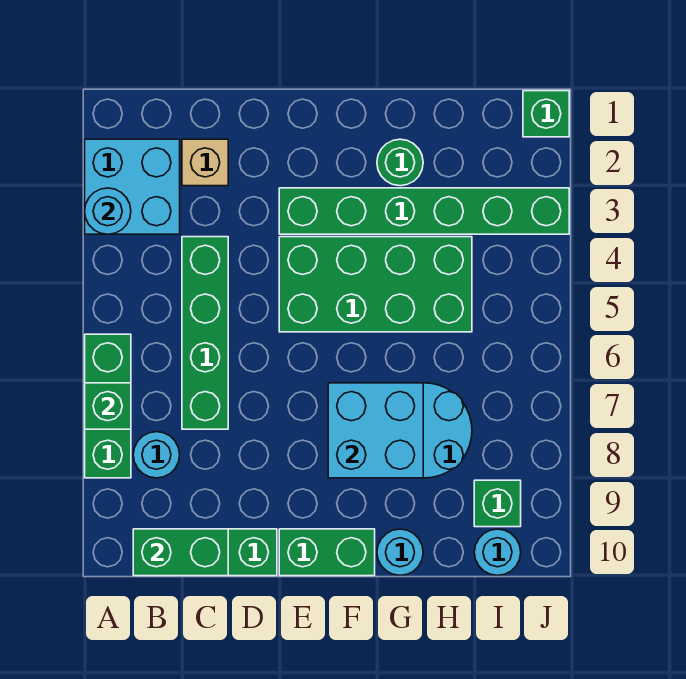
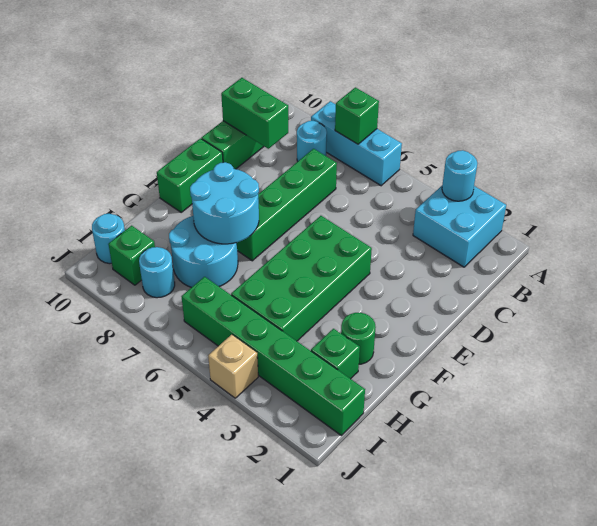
green brick A6:A8 level 1 -> cyan brick A6:A8 level 1
green brick B10:C10 level 2 -> green brick C9:C10 level 2
tan brick C2 level 1 -> tan brick J4 level 1
green brick C4:C7 level 1 -> green brick C7:F7 level 1
green brick E3:J3 level 1 -> green brick I1:I6 level 1
cyan brick F7:G8 level 2 -> cyan round brick F7:G8 level 2
cyan round brick G10 level 1 -> cyan round brick I8 level 1
green brick J1 level 1 -> green brick H2 level 1

